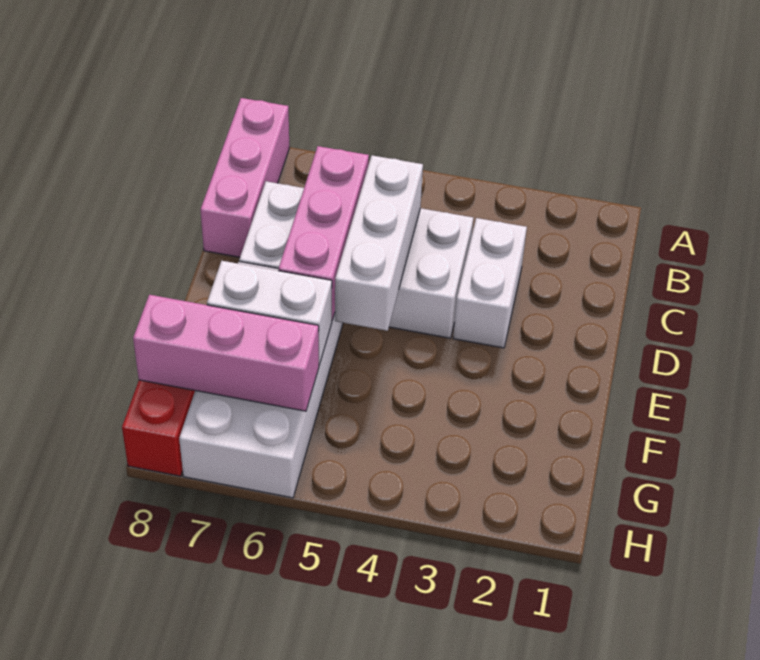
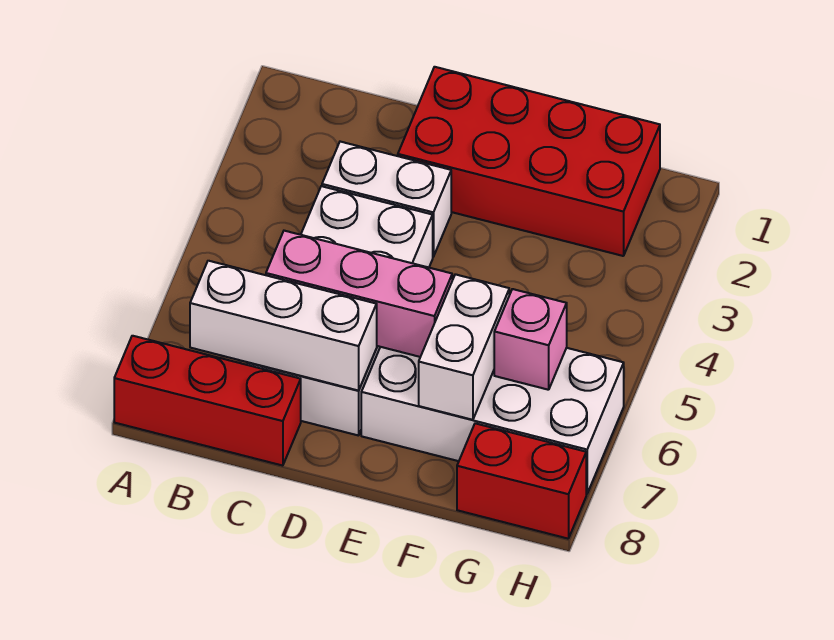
pink brick A8:C8 level 1 -> red brick A8:C8 level 1
white brick C5:E5 level 2 -> white brick B7:D7 level 2
none -> red brick D1:G2 level 1
pink brick G6:G8 level 2 -> pink brick G6 level 2

